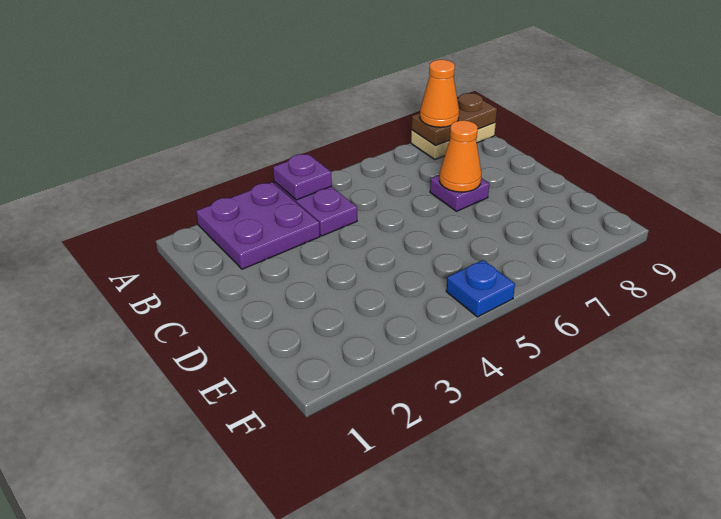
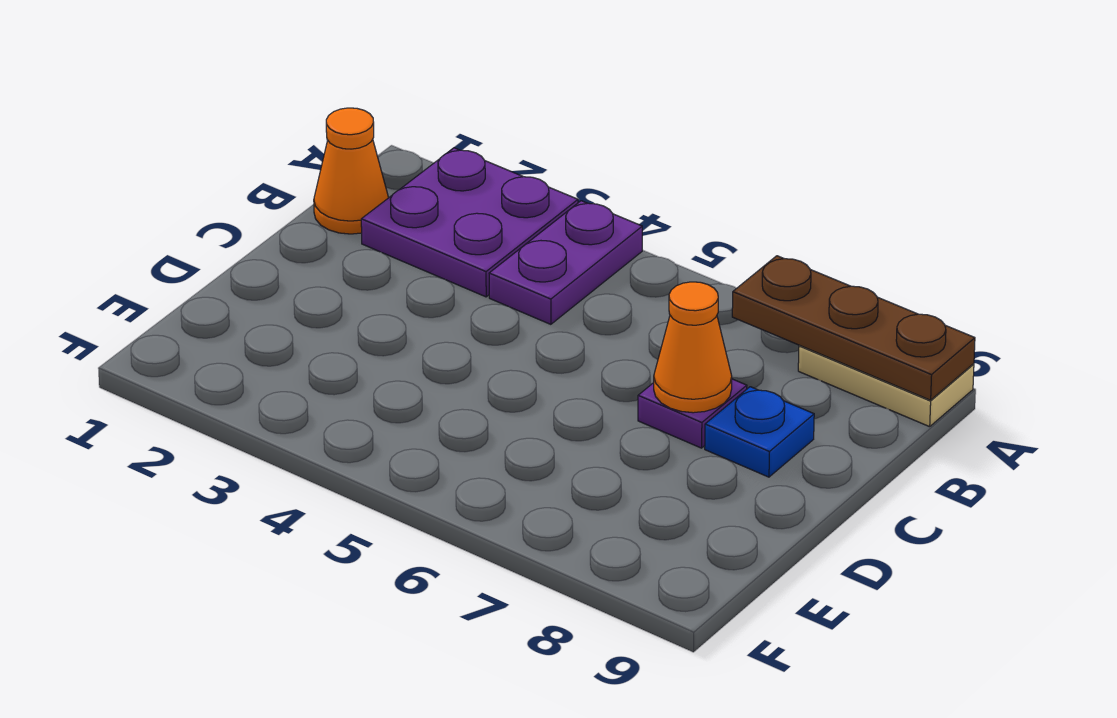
purple plate A4 level 2 -> none
brown plate A8:A9 level 2 -> brown plate A7:A9 level 2
orange cone A8 level 3 -> orange cone B1 level 1
blue plate F5 level 1 -> blue plate C8 level 1

